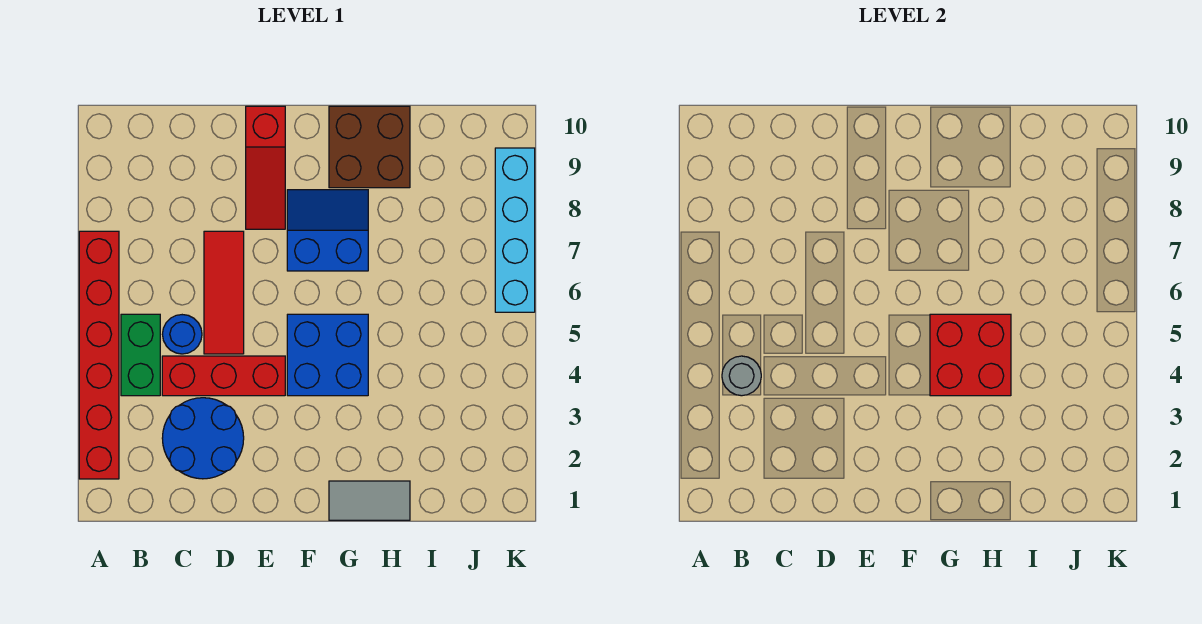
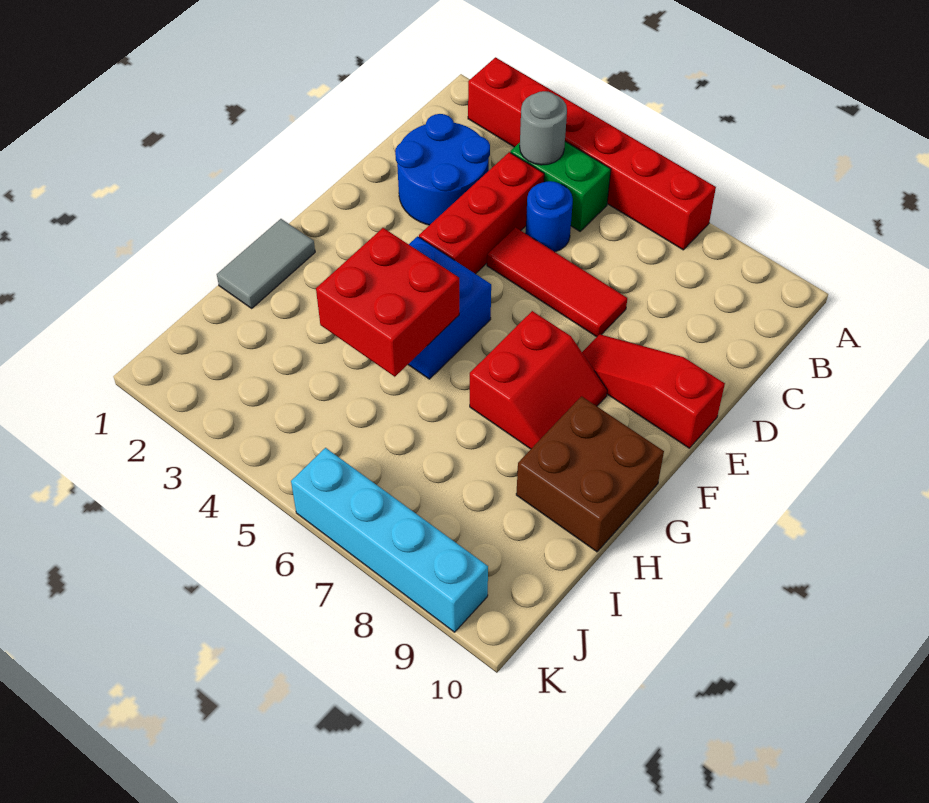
blue slope F7:G8 level 1 top 7 -> red slope F7:G8 level 1 top 7

